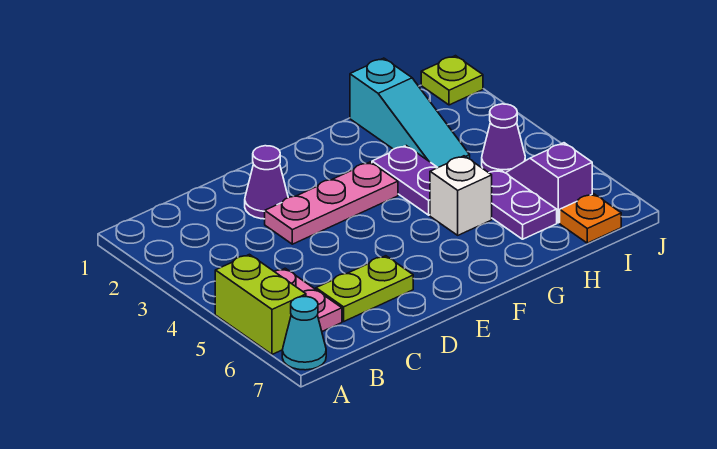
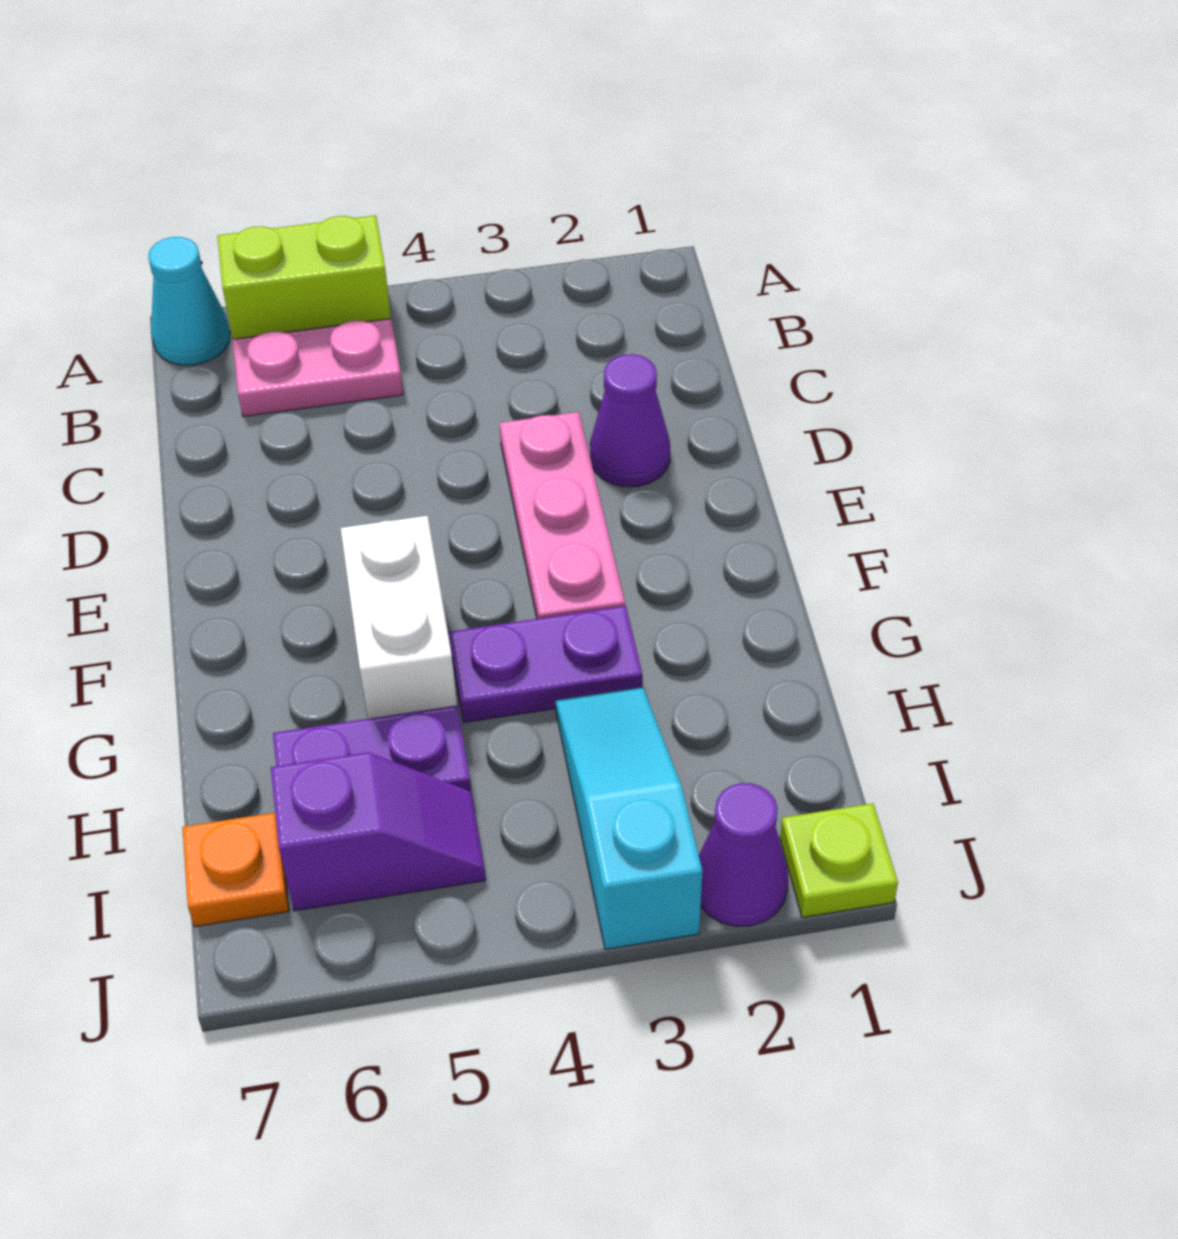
lime plate C6:D6 level 1 -> none
white brick G5 level 1 -> white brick F5:G5 level 1
cyan slope H1:H3 level 1 top 1 -> cyan slope H3:J3 level 1 top J
purple cone I4 level 1 -> purple cone J2 level 1

